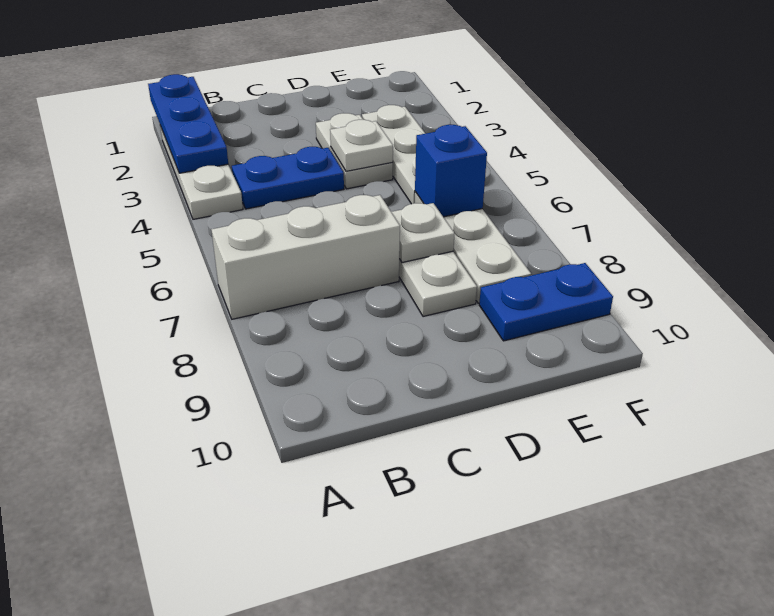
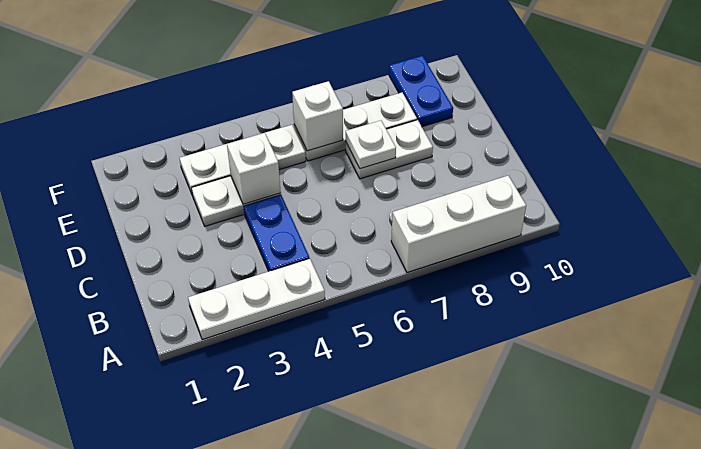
blue plate A1:A3 level 2 -> none
white brick A7:C7 level 1 -> white brick A7:A9 level 1
white plate D4 level 2 -> white brick D4 level 2
blue brick E6 level 2 -> white brick E6 level 2

